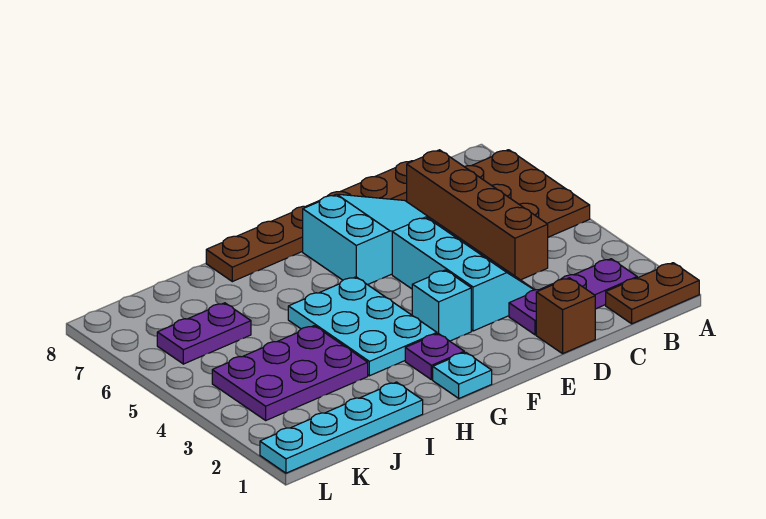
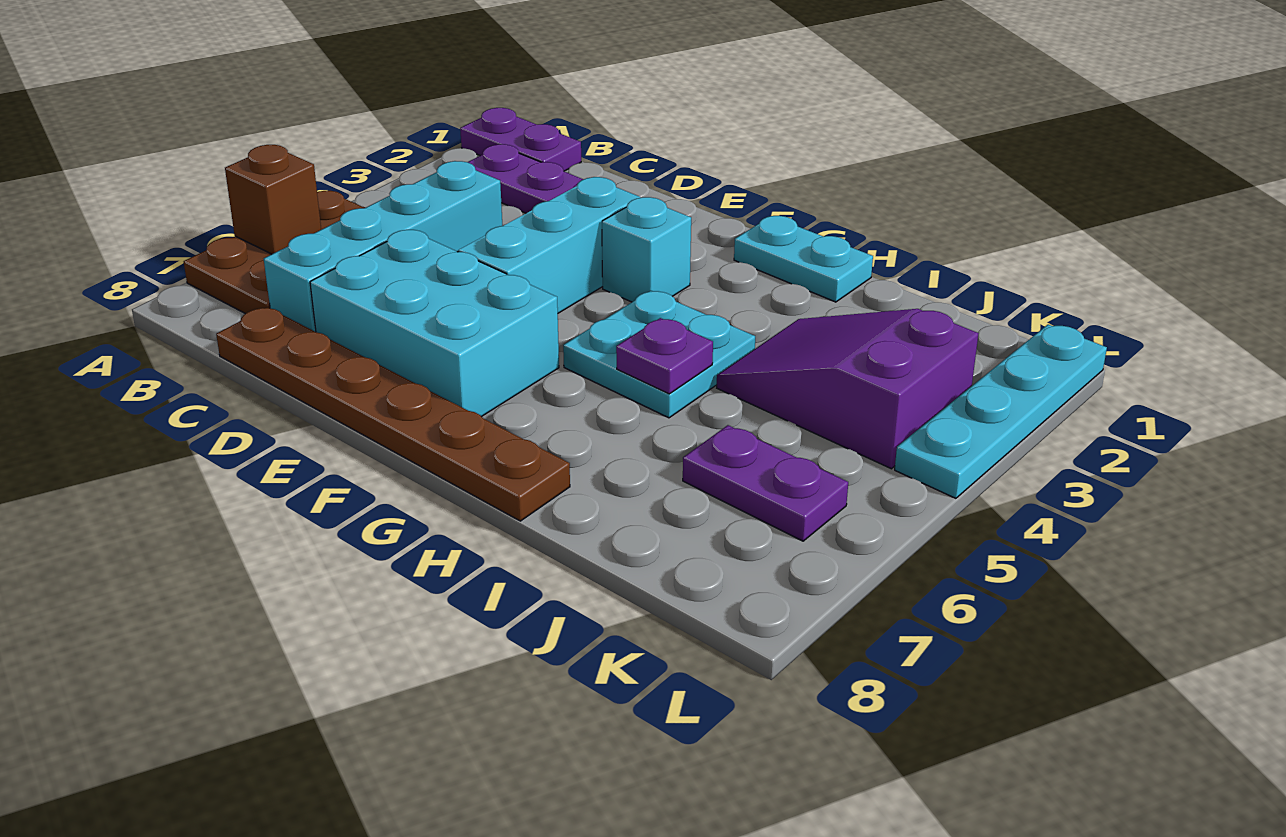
brown plate A1:B1 level 1 -> purple plate A1:B1 level 1
brown brick C4:C7 level 1 -> cyan brick C4:C7 level 1
brown brick D1 level 1 -> brown brick A6 level 2
cyan slope D6:F7 level 1 top F -> cyan brick D6:F7 level 1
cyan plate G1 level 1 -> cyan plate G1:H1 level 1
purple plate G2 level 1 -> purple plate H5 level 2
cyan plate G3:H5 level 1 -> cyan plate G4:H5 level 1
cyan plate I1:L1 level 1 -> cyan plate L1:L4 level 1
purple plate I3:K4 level 1 -> purple slope I3:K4 level 1 top K

